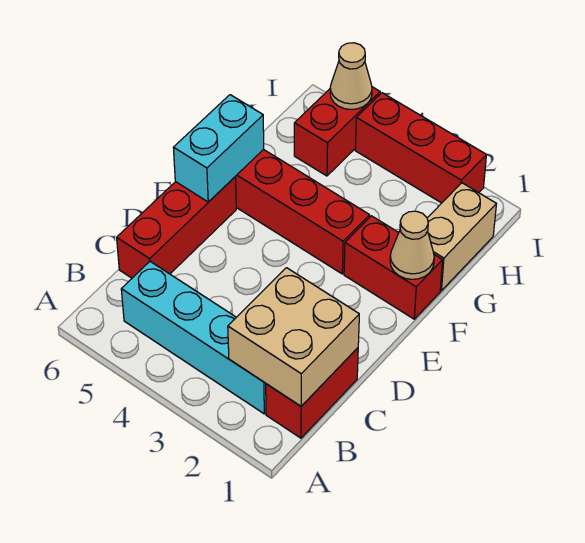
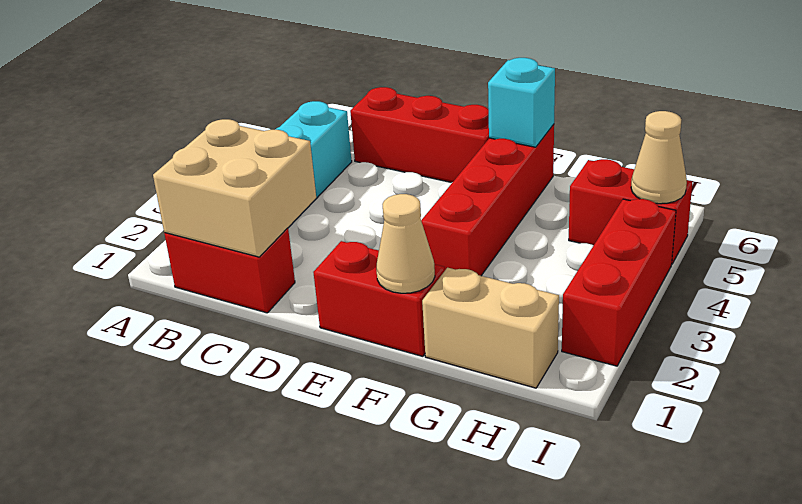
cyan brick E6:F6 level 2 -> cyan brick F6 level 2
red brick F1:F2 level 1 -> red brick E1:F1 level 1

